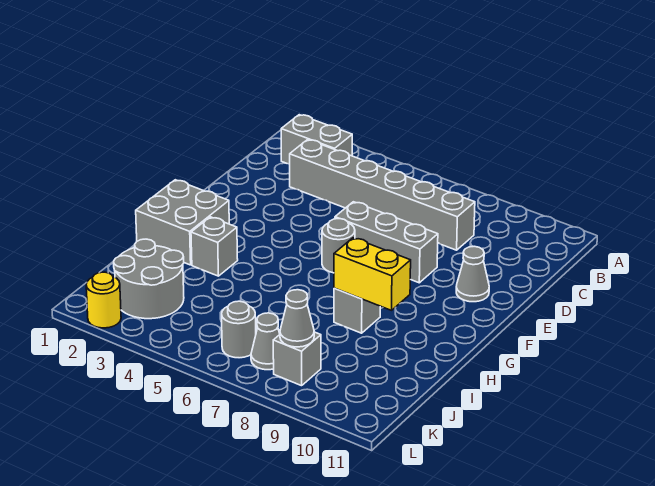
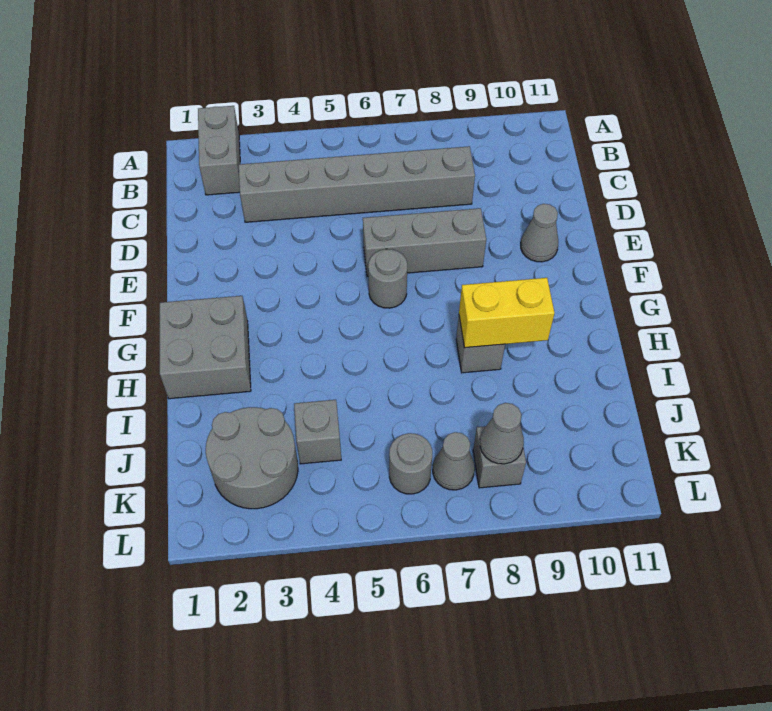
grey brick B2:B3 level 1 -> grey brick A2:B2 level 1
grey brick H3 level 1 -> grey brick J4 level 1
yellow round brick L2 level 1 -> none

